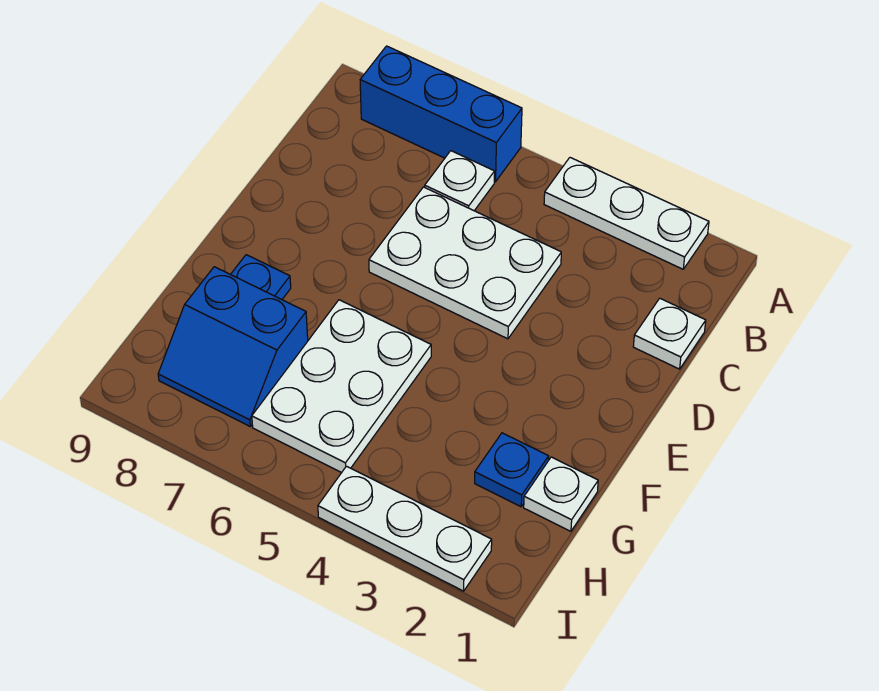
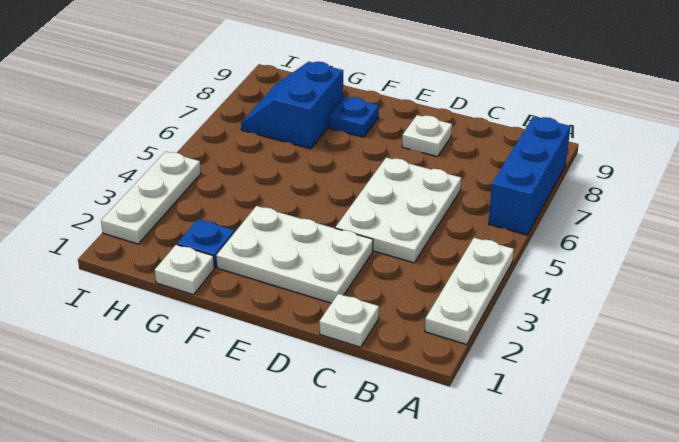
white plate B6 level 1 -> white plate D8 level 1
white plate F5:H6 level 1 -> white plate D2:F3 level 1

